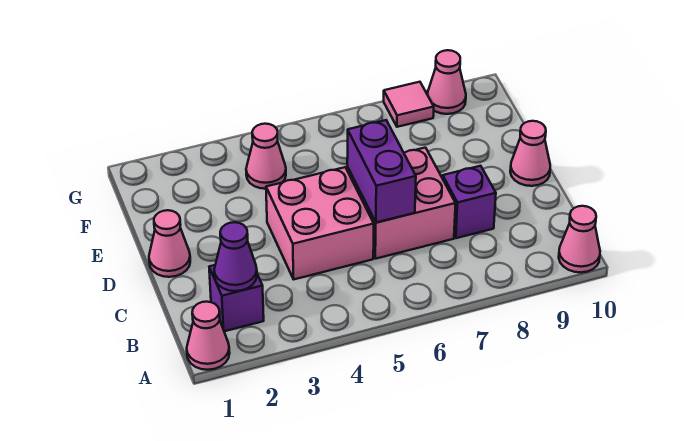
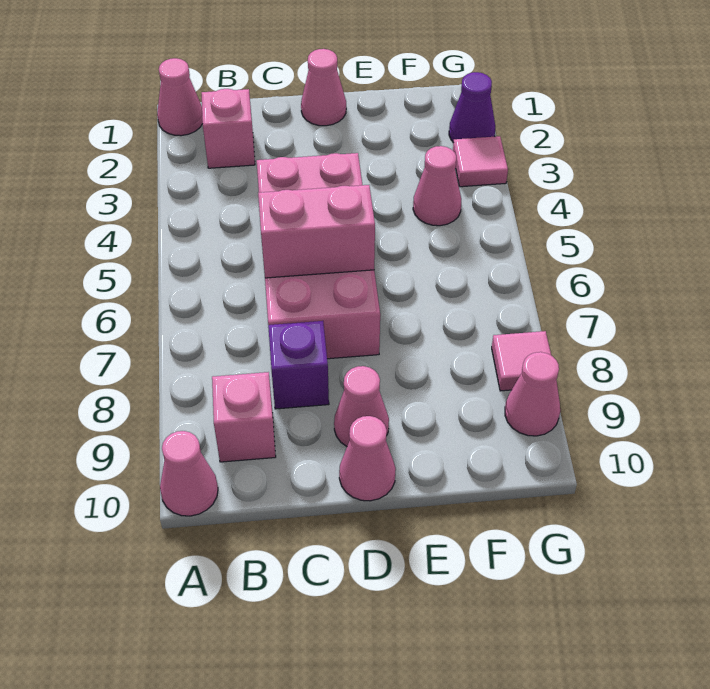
purple brick B2 level 1 -> pink brick B2 level 1
purple cone B2 level 2 -> purple cone G2 level 1
none -> pink brick B9 level 1
purple brick C6:D6 level 2 -> pink brick C6:D6 level 2
none -> pink cone D9 level 1
none -> pink tile G3 level 1

